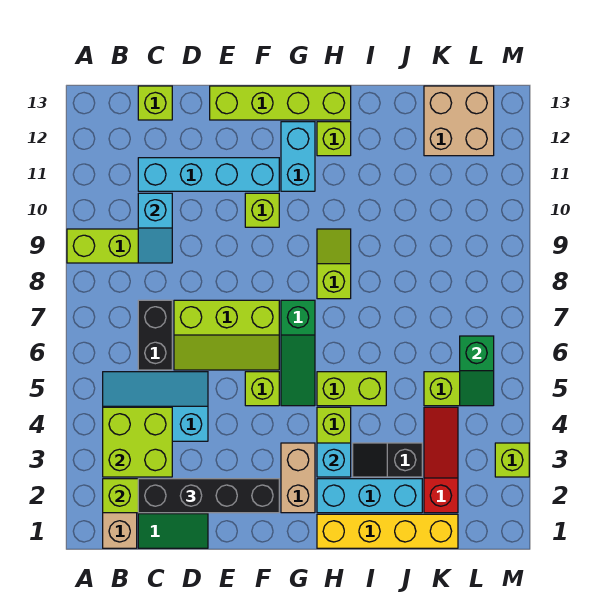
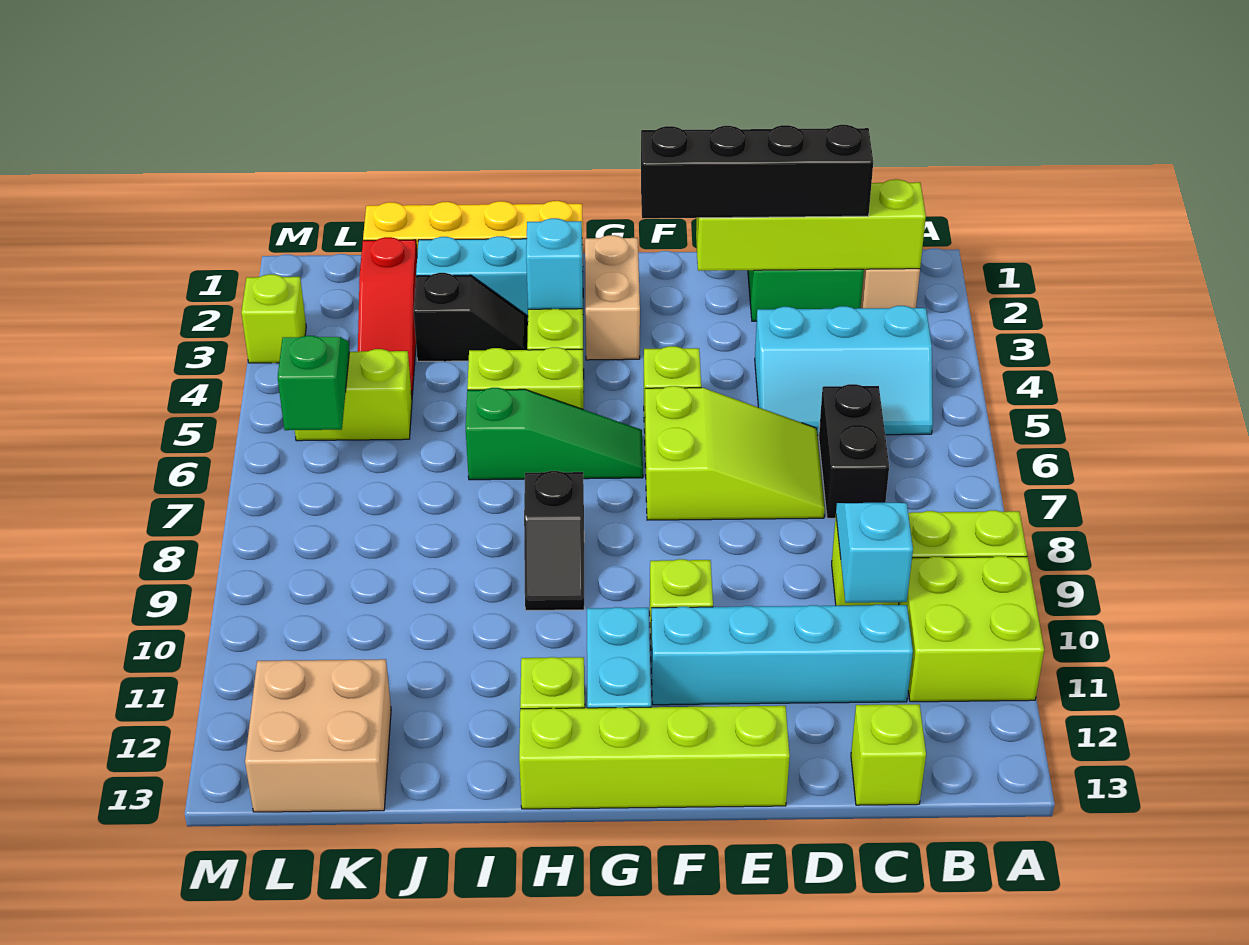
lime brick B3:C4 level 2 -> lime brick A10:B11 level 1
lime slope D6:F7 level 1 top 7 -> lime slope D6:F7 level 1 top F
green slope G5:G7 level 1 top 7 -> green slope G6:I6 level 1 top I
lime slope H8:H9 level 1 top 8 -> black slope H8:H9 level 1 top 8

